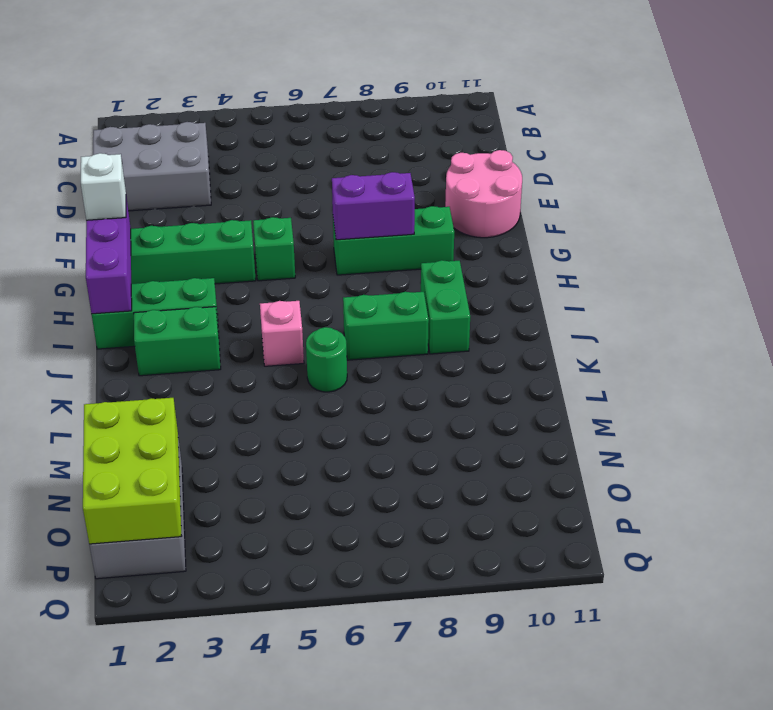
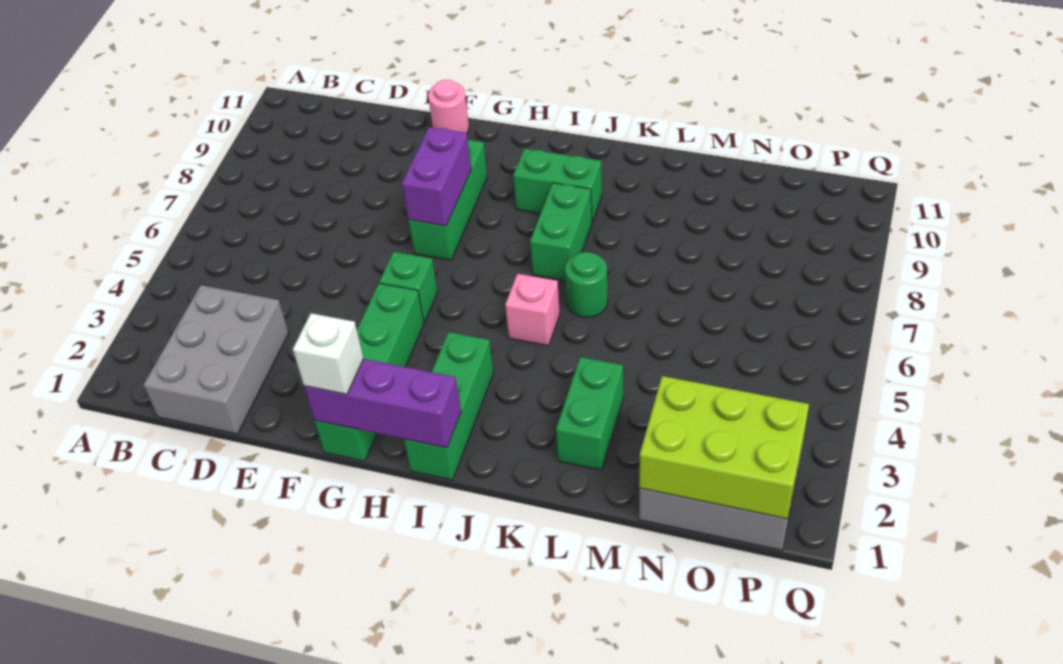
pink round brick E10:F11 level 1 -> pink round brick F11 level 1
green brick J2:J3 level 1 -> green brick L2:L3 level 1

